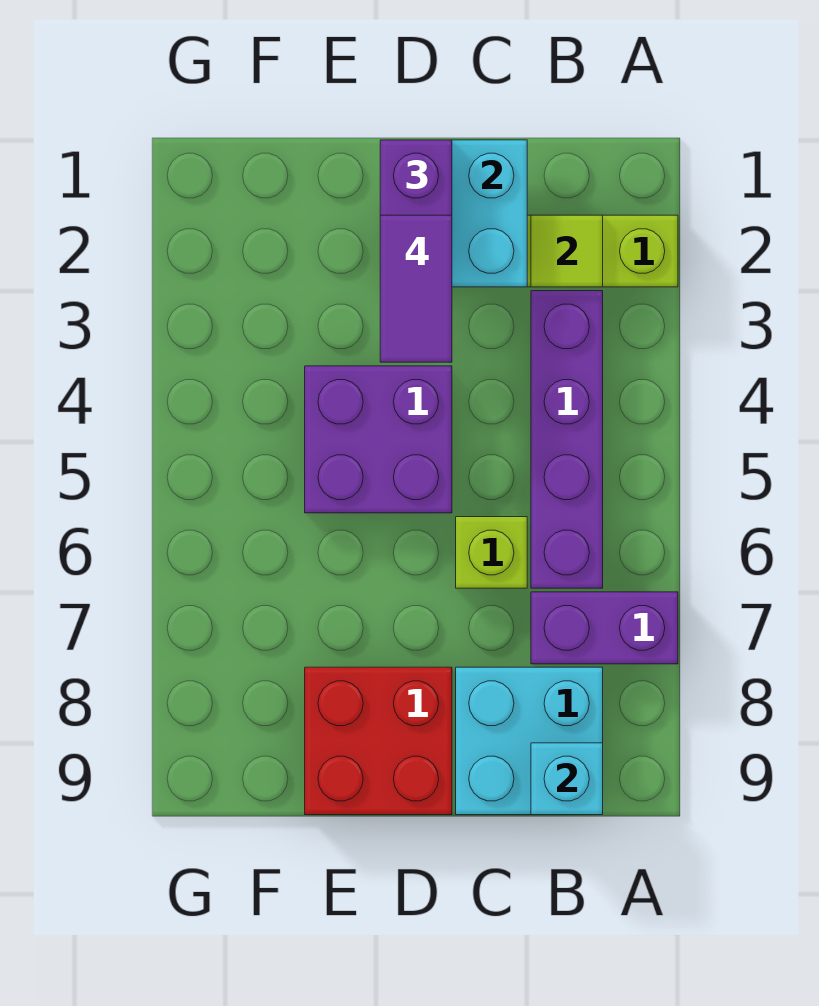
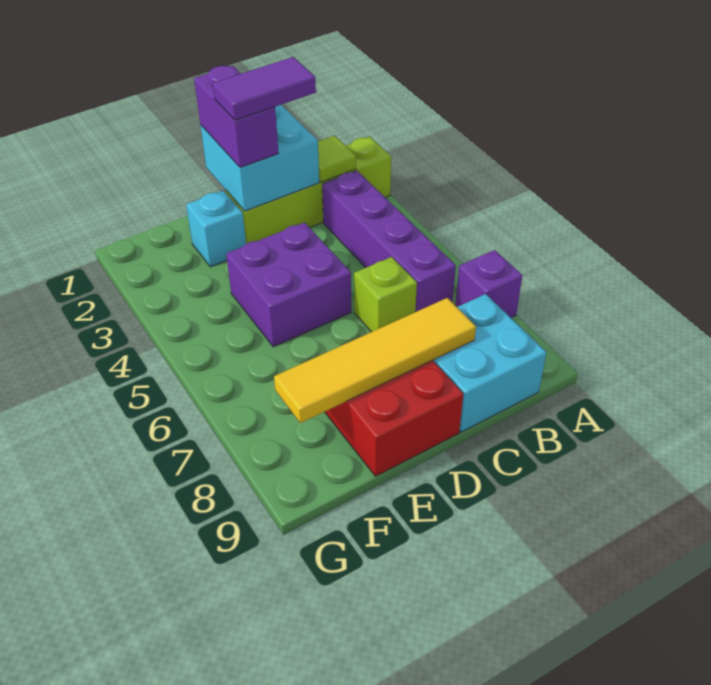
purple brick A7:B7 level 1 -> purple brick A7 level 1
cyan brick B9 level 2 -> cyan brick E2 level 1
none -> yellow tile C8:F8 level 2
purple tile D2:D3 level 4 -> purple tile C2:D2 level 4

